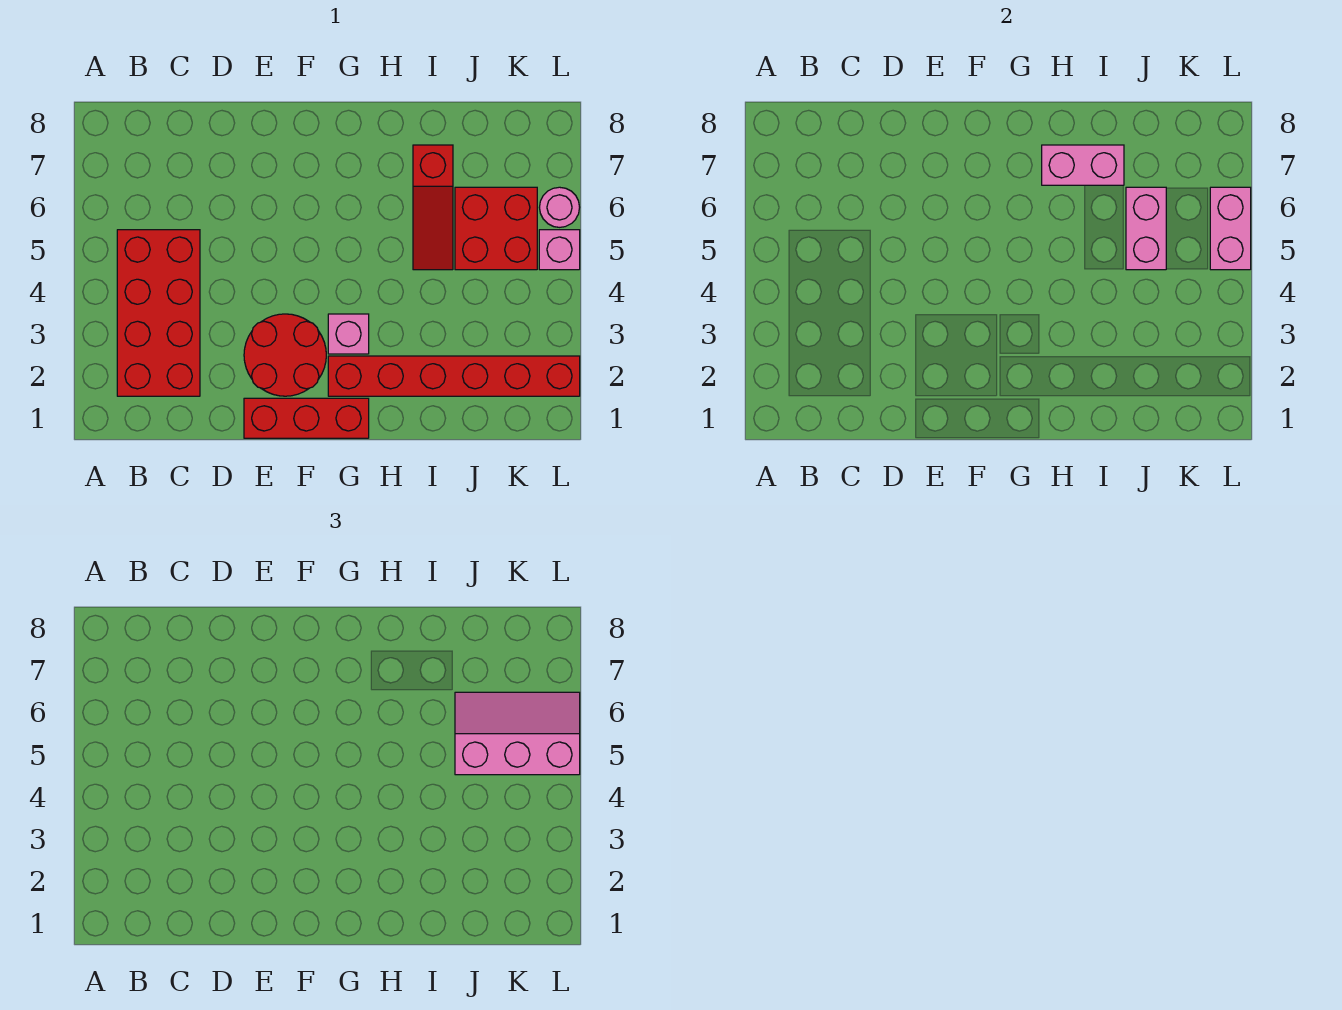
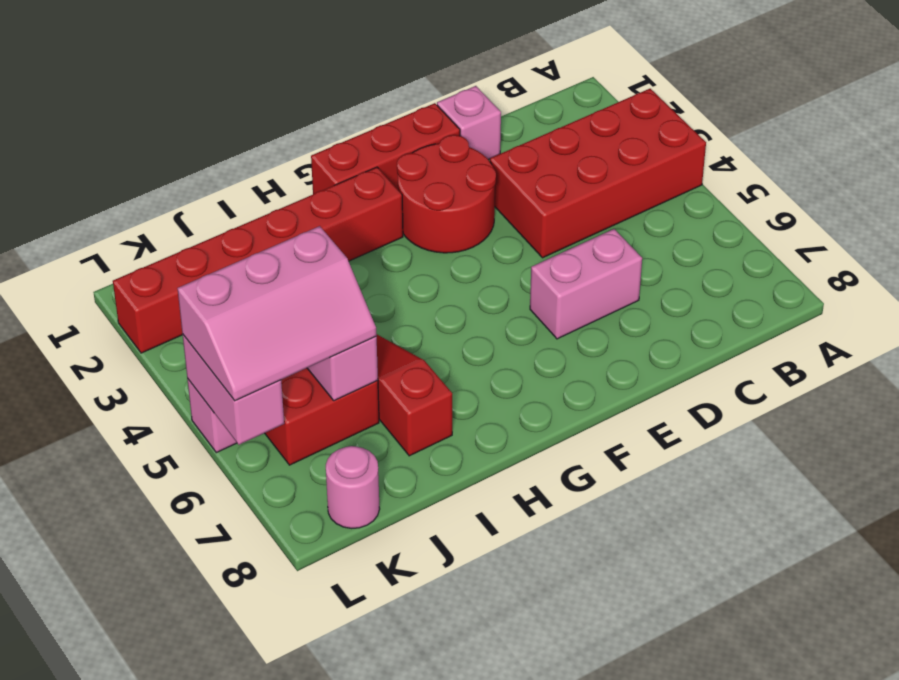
red brick B2:C5 level 1 -> red brick A3:D4 level 1
pink brick G3 level 1 -> pink brick D1 level 1
pink brick H7:I7 level 2 -> pink brick D6:E6 level 1
pink round brick L6 level 1 -> pink round brick K8 level 1

